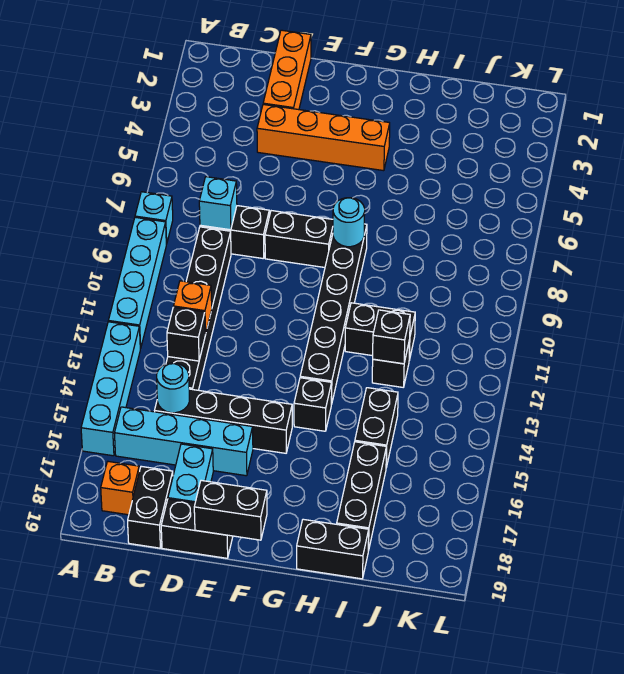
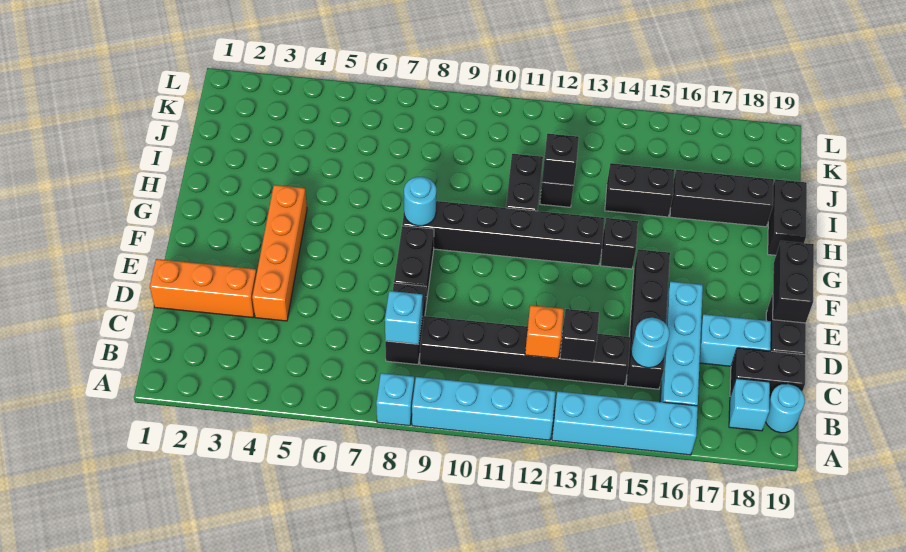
orange brick B18 level 1 -> cyan brick B18 level 1
none -> cyan round brick B19 level 1

